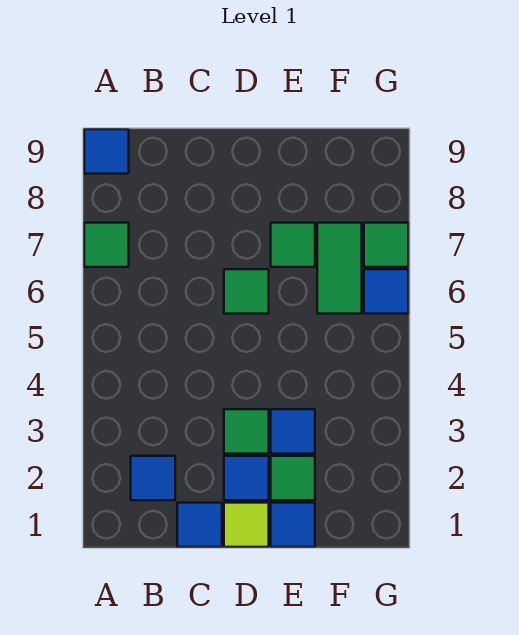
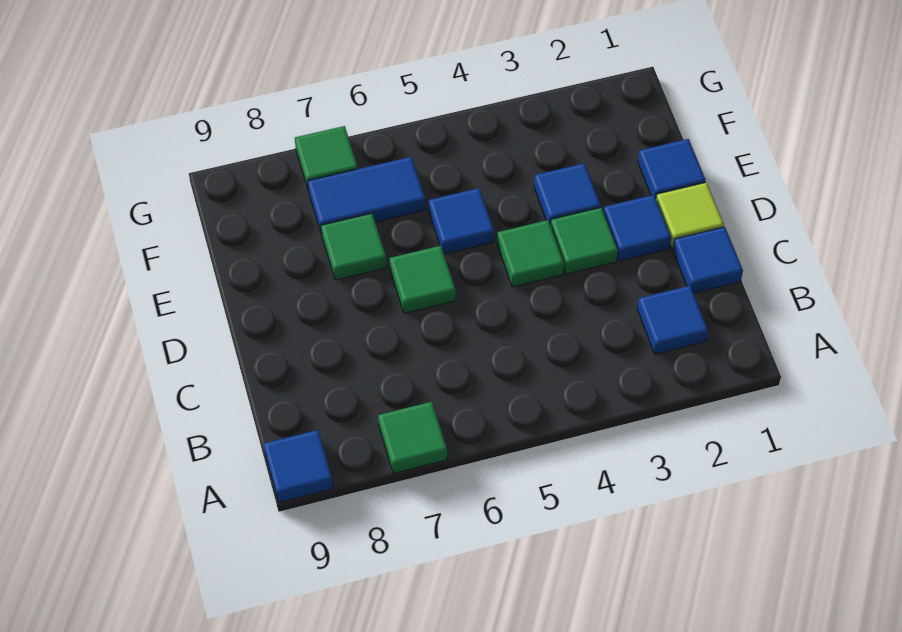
green tile E2 level 1 -> green tile D4 level 1
green tile F6:F7 level 1 -> blue tile F6:F7 level 1
blue tile G6 level 1 -> blue tile E5 level 1

